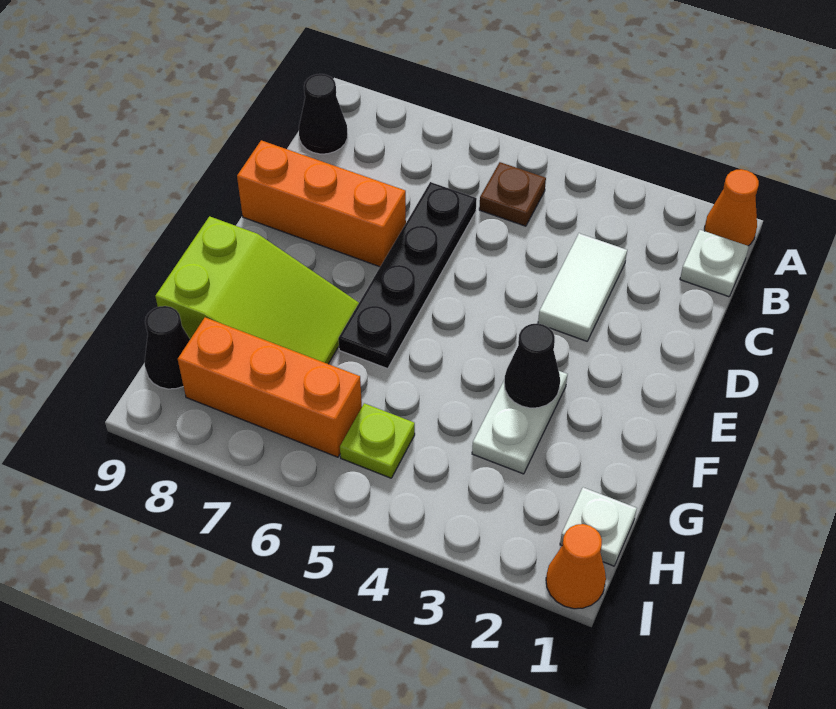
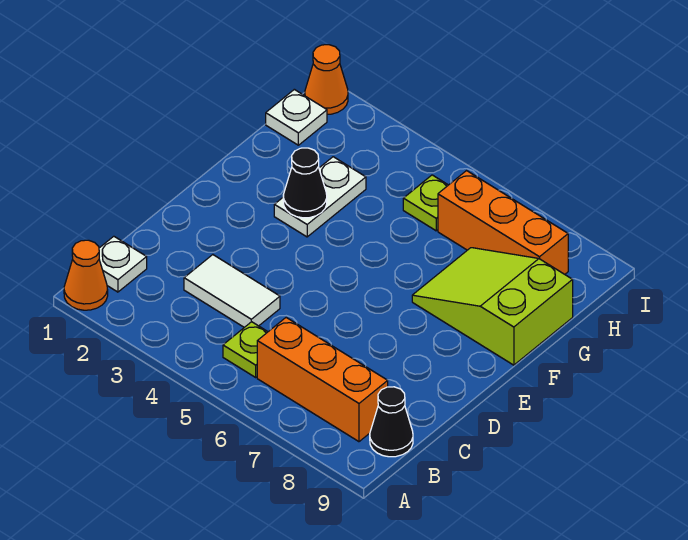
brown plate B5 level 1 -> lime plate B5 level 1
white tile C3:D3 level 1 -> white tile C3:C4 level 1
black plate C6:F6 level 1 -> none
orange brick D7:D9 level 1 -> orange brick B6:B8 level 1
black cone H9 level 1 -> none

